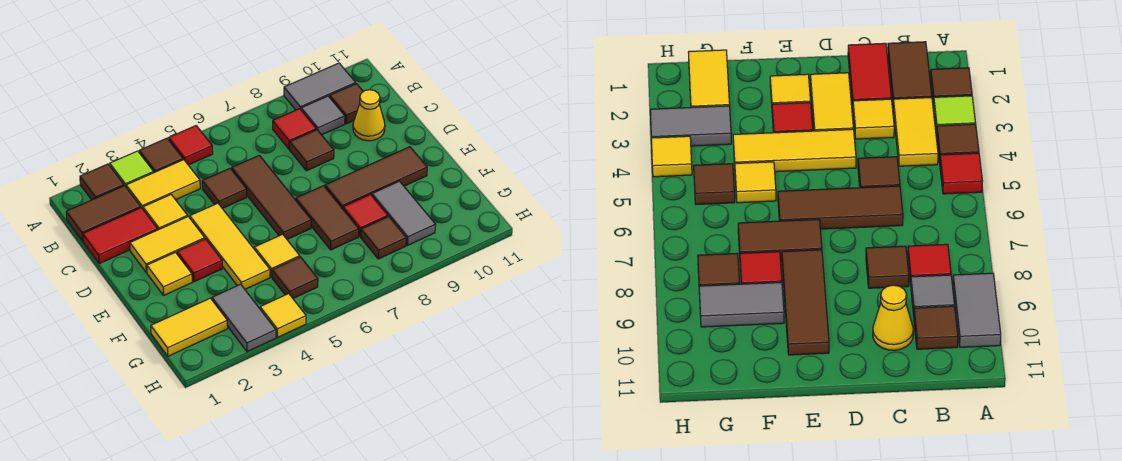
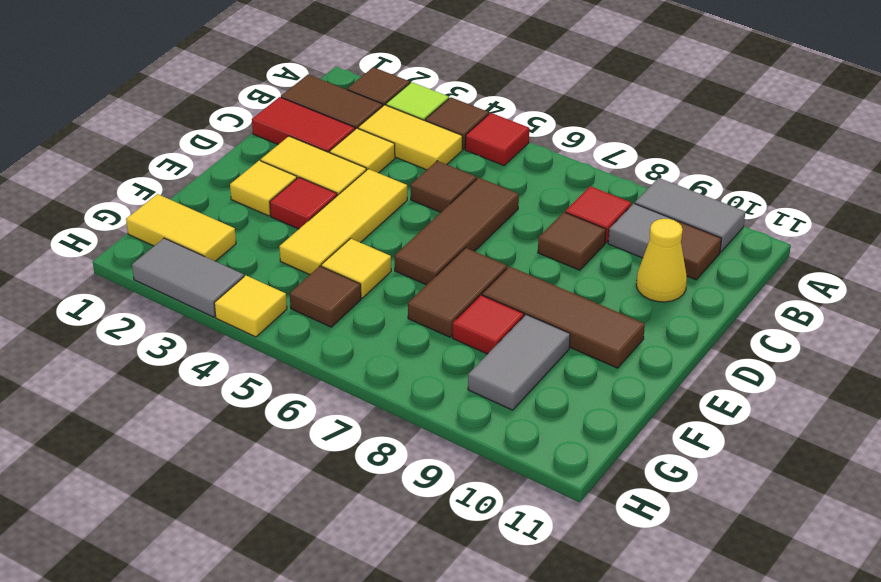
grey tile G3:H3 level 1 -> grey tile H2:H3 level 1
brown tile G8 level 1 -> none

